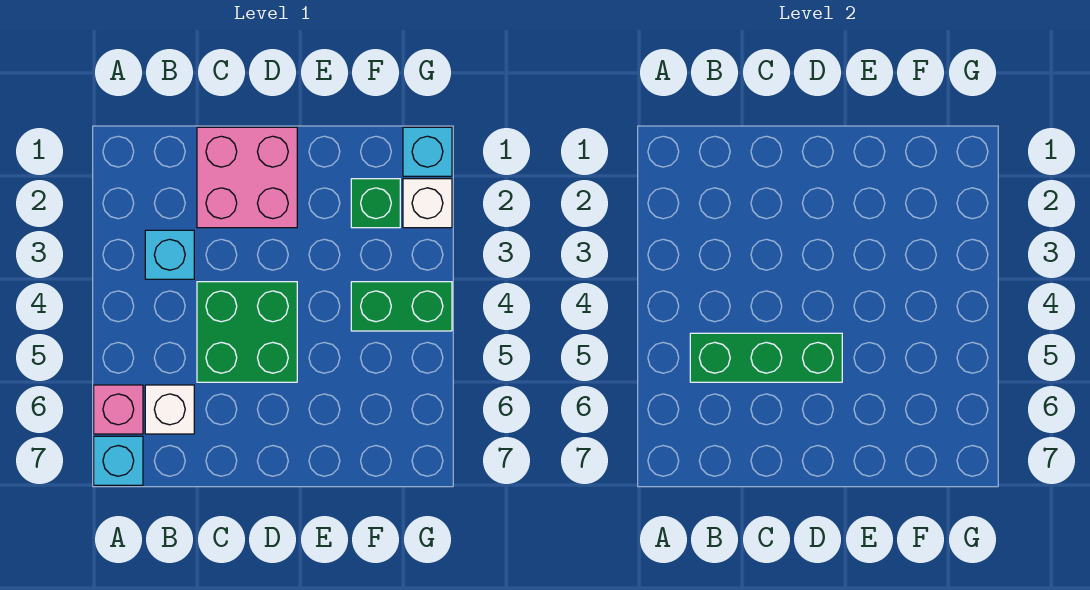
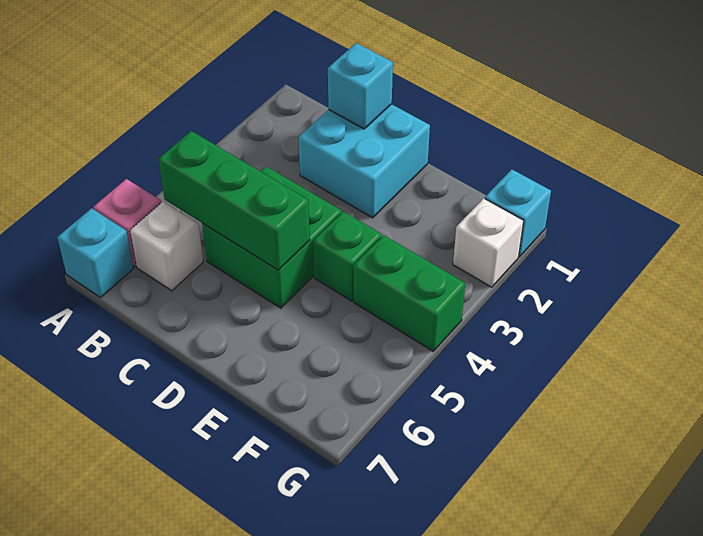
cyan brick B3 level 1 -> cyan brick C1 level 2
pink brick C1:D2 level 1 -> cyan brick C1:D2 level 1
green brick F2 level 1 -> green brick E4 level 1

